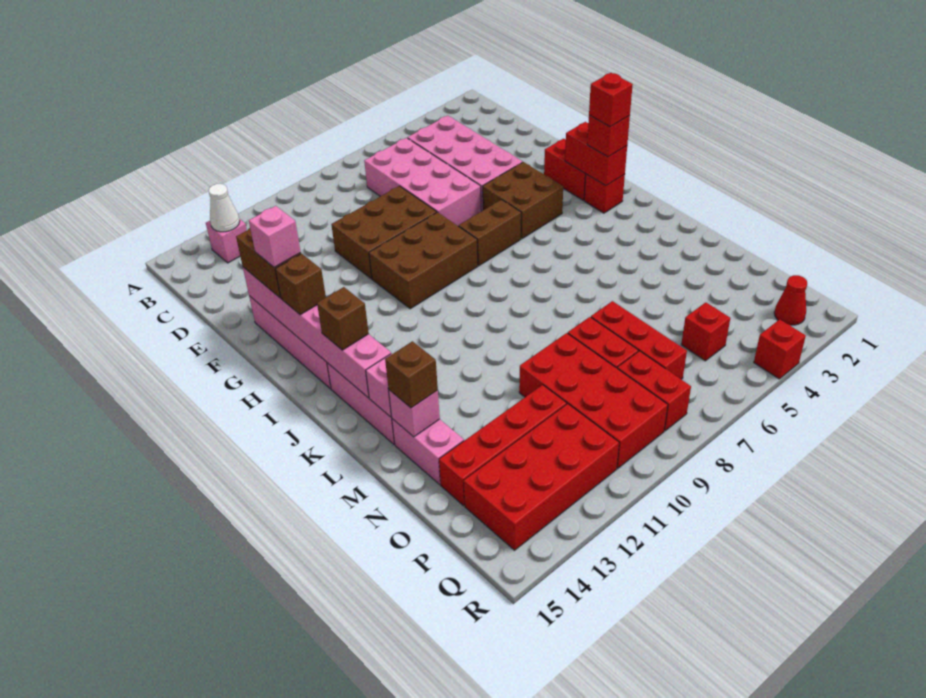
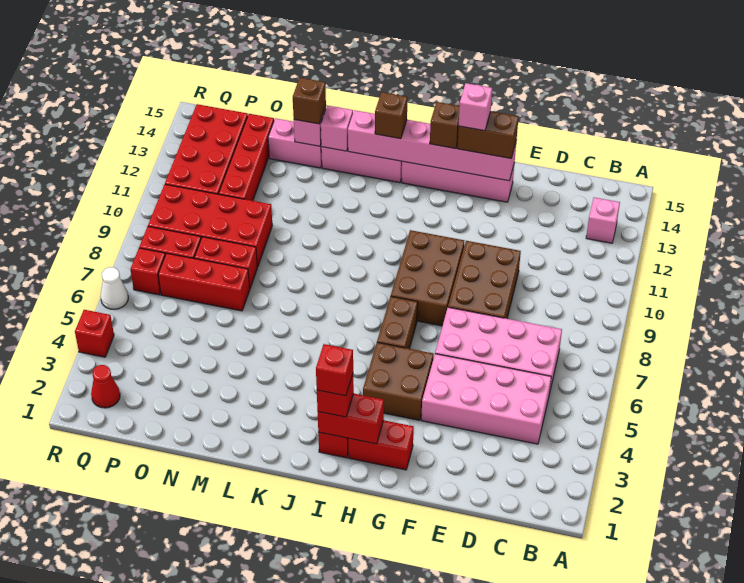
white cone B13 level 2 -> white cone R6 level 1
red brick P5 level 1 -> red brick Q7 level 1

